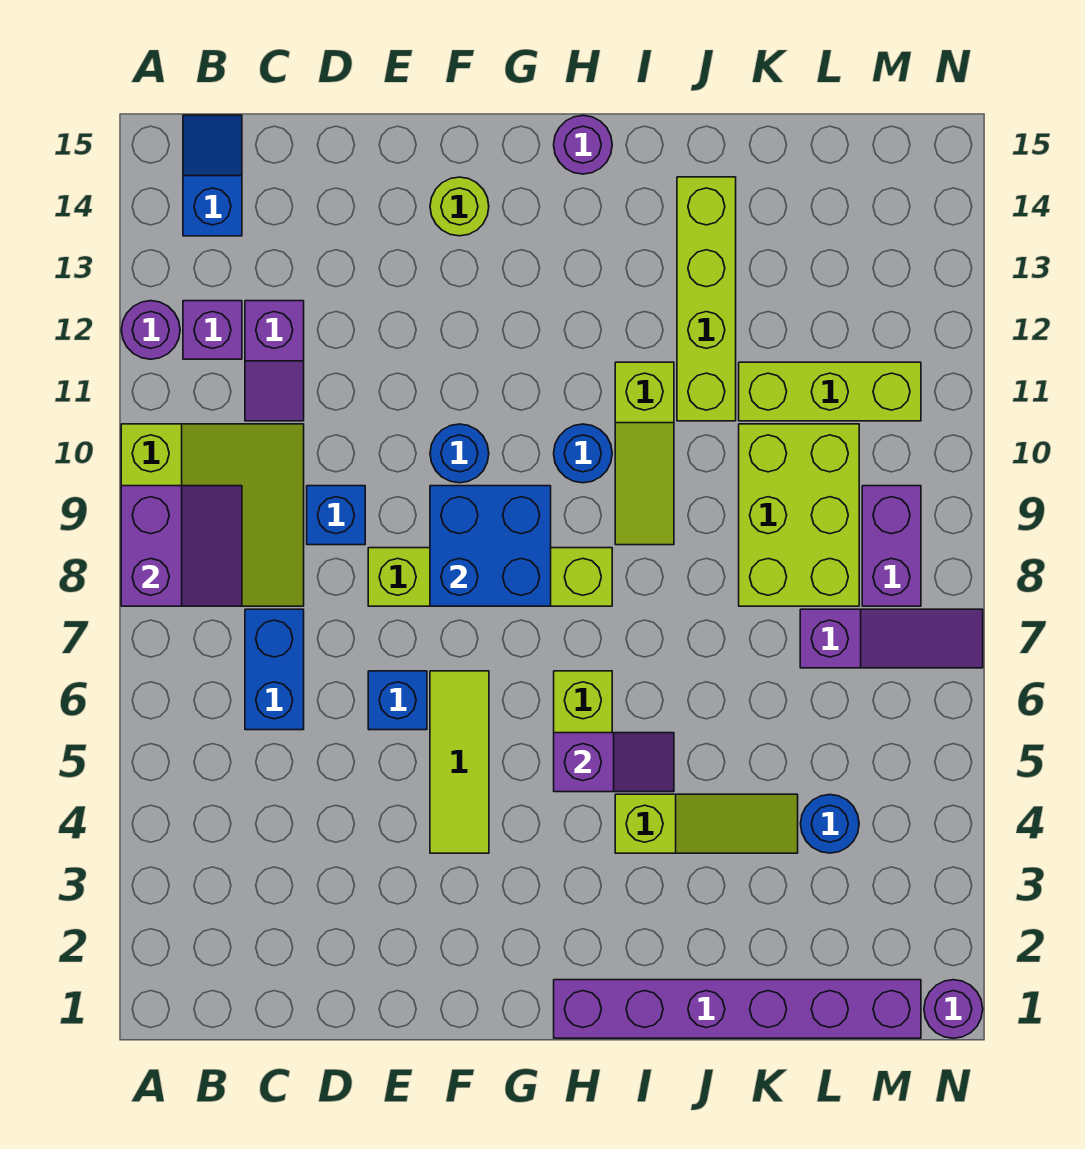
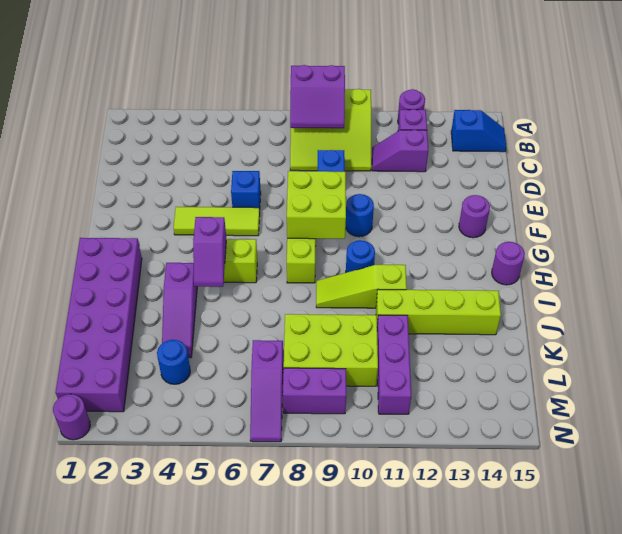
blue brick C6:C7 level 1 -> none
blue brick F8:G9 level 2 -> lime brick F8:G9 level 2
lime round brick F14 level 1 -> purple round brick F14 level 1
purple brick H1:M1 level 1 -> purple brick H1:M2 level 1
lime slope I4:K4 level 1 top I -> purple slope I4:K4 level 1 top I
lime brick K11:M11 level 1 -> purple brick K11:M11 level 1

